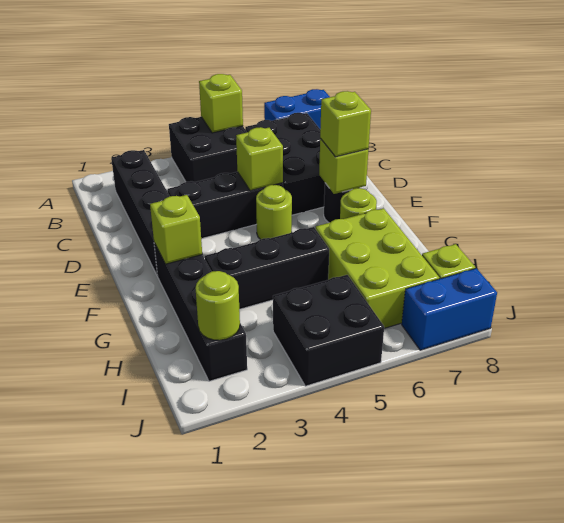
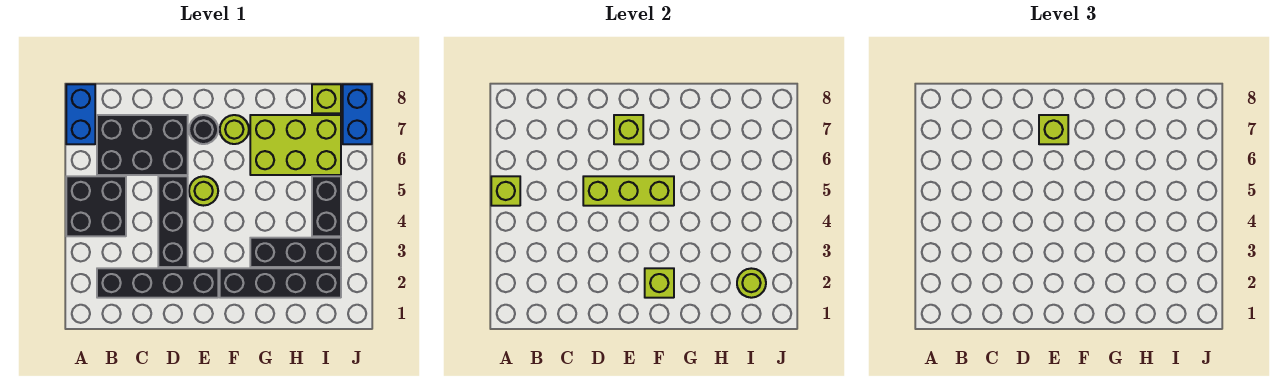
lime brick D5 level 2 -> lime brick D5:F5 level 2
black brick G3:G5 level 1 -> black brick G3:I3 level 1
black brick I4:J5 level 1 -> black brick I4:I5 level 1

